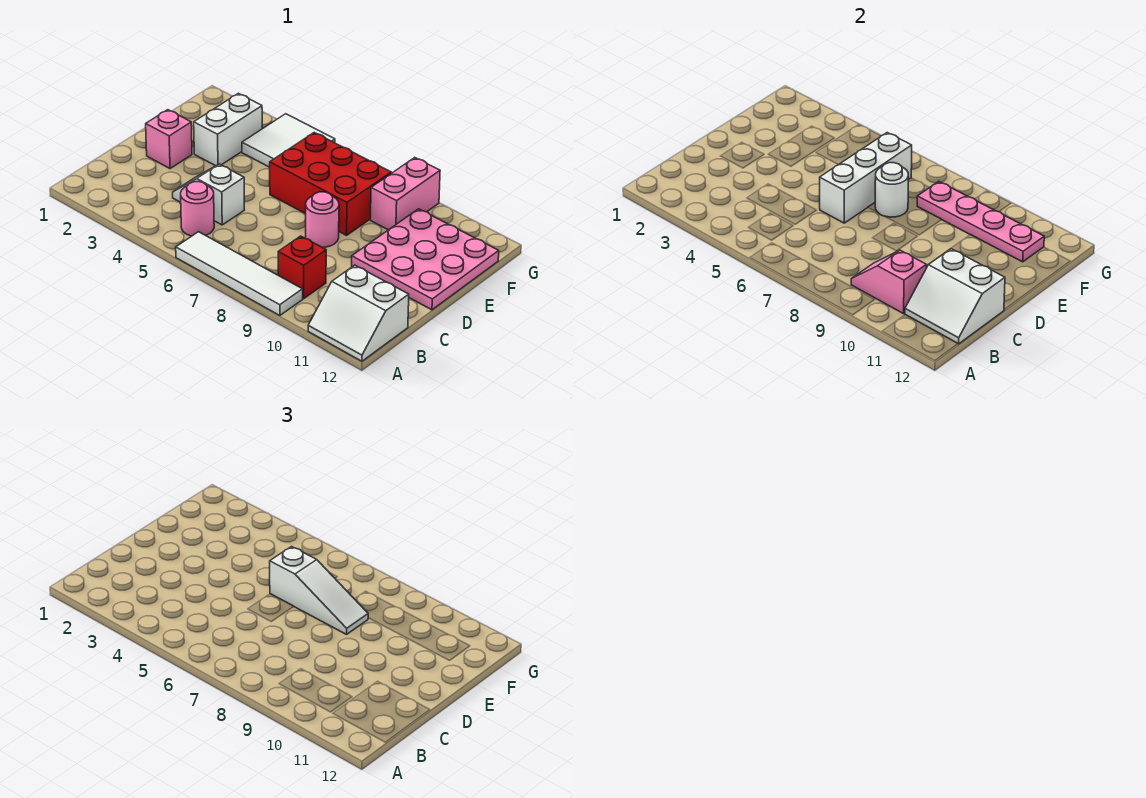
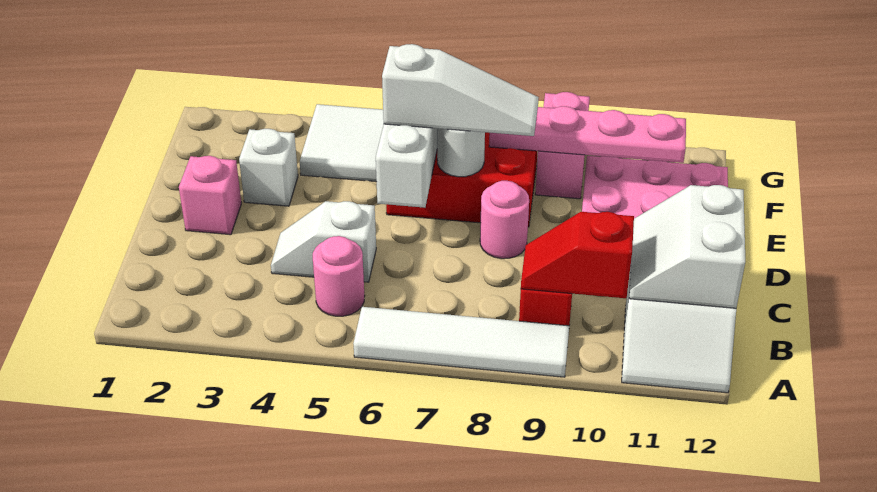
pink slope B9:B10 level 2 top 10 -> red slope B9:B10 level 2 top 10
white slope B11:C12 level 2 top C -> white slope B11:C12 level 2 top 12
white brick E3:F3 level 1 -> white brick E3 level 1

